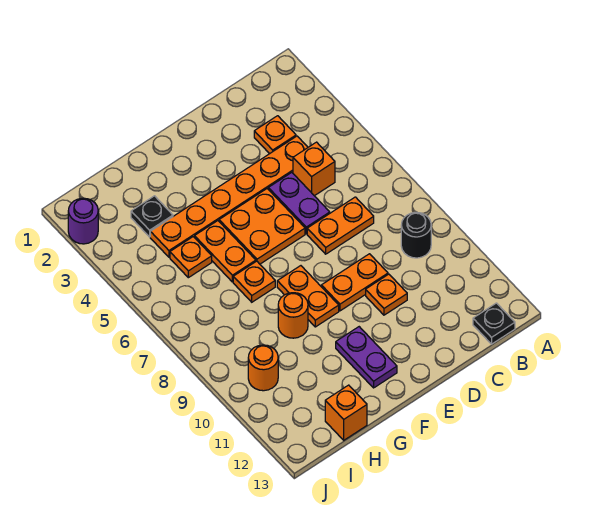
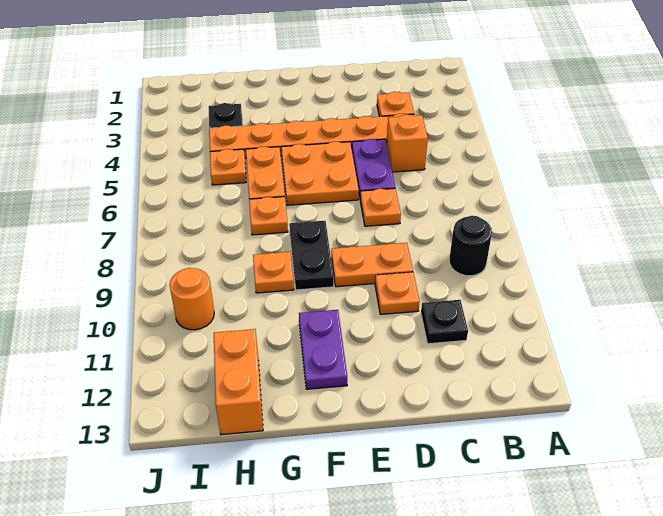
black plate B13 level 1 -> black plate C11 level 1
orange plate C7:D7 level 1 -> orange plate D7 level 1
orange plate F8:F9 level 1 -> black plate F8:F9 level 1
orange round brick G9 level 1 -> orange plate G9 level 1
orange brick H13 level 1 -> orange brick H12:H13 level 1
purple round brick J2 level 1 -> none

